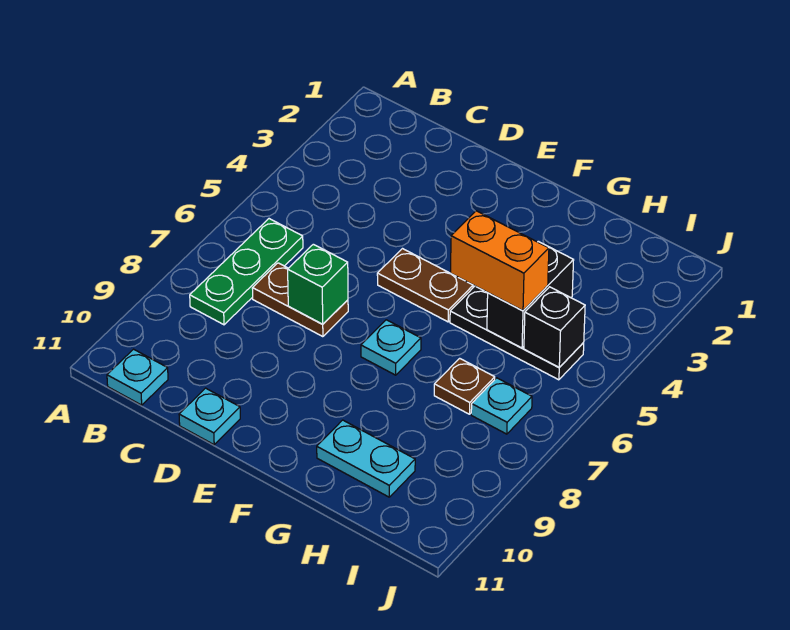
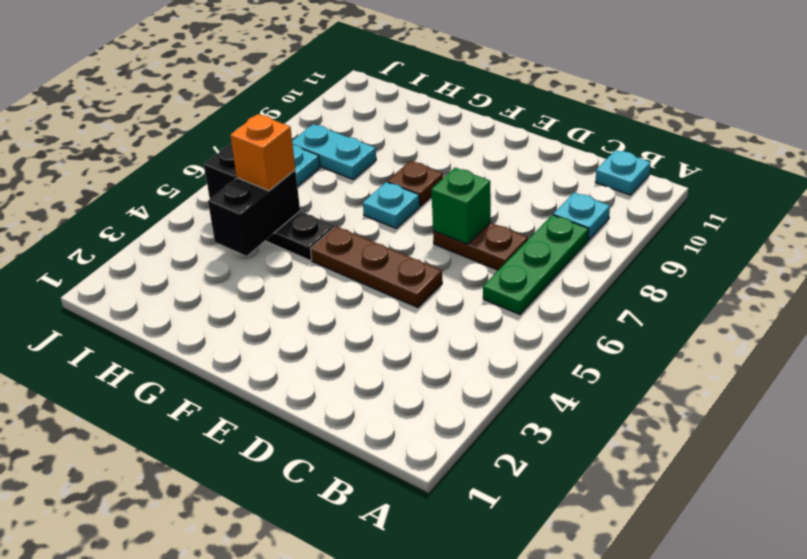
cyan plate D11 level 1 -> cyan plate B9 level 1
brown plate E5:F5 level 1 -> brown plate D5:F5 level 1
orange brick G5:H5 level 3 -> orange brick H5 level 3
cyan plate G10:H10 level 1 -> cyan plate H8:I8 level 1
brown plate H7 level 1 -> brown plate F8 level 1

